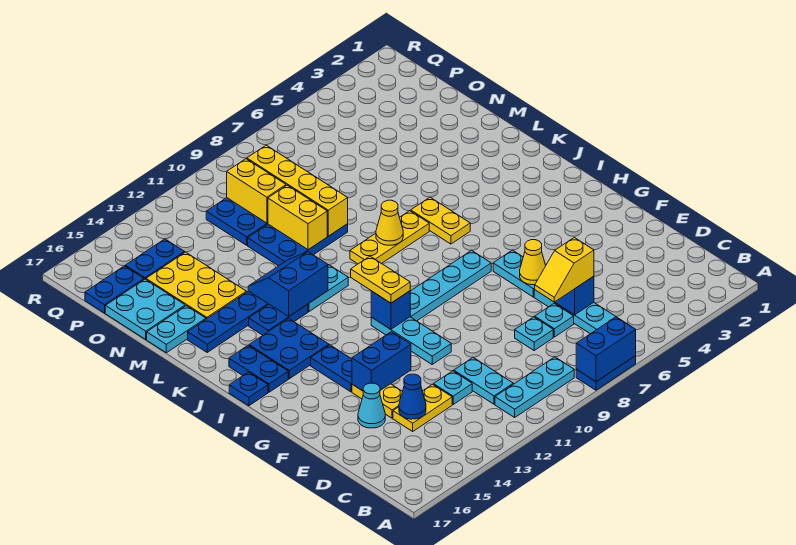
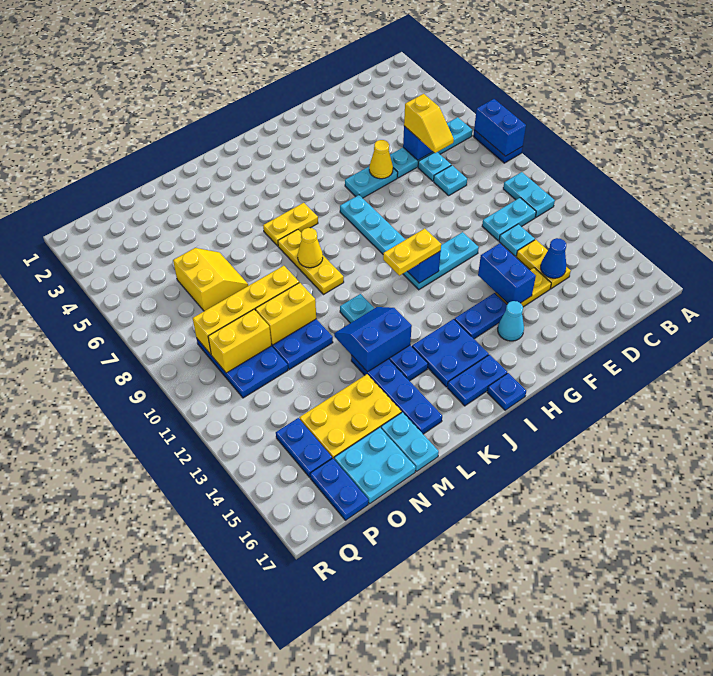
cyan plate B9:B11 level 1 -> cyan plate B10:B11 level 1
cyan cone E15 level 1 -> cyan cone G15 level 1
blue slope K12:L13 level 2 top K -> blue slope K12:L13 level 2 top 13
none -> yellow slope N6:O7 level 1 top O

